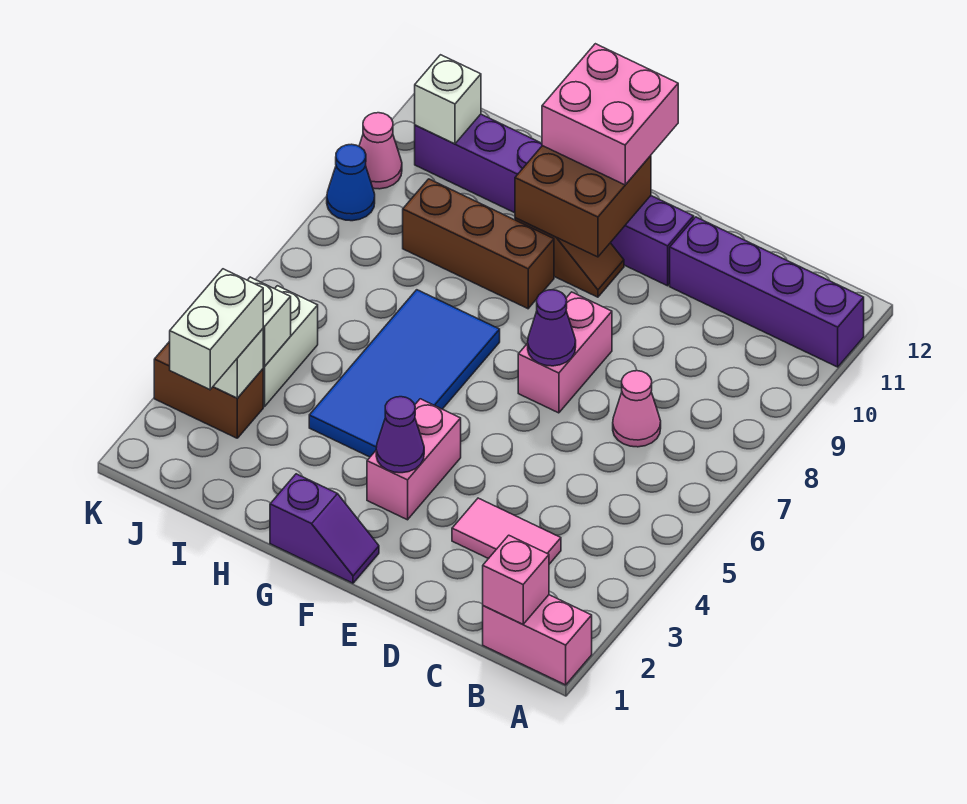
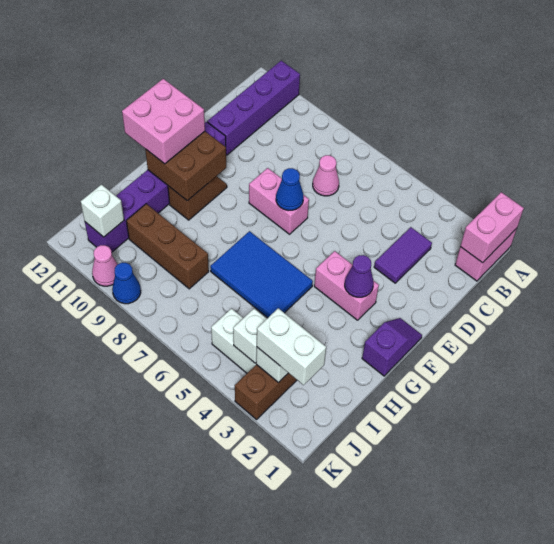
pink brick B1 level 2 -> pink brick A1:B1 level 2
pink tile C3:D3 level 1 -> purple tile C3:D3 level 1
purple cone E7 level 2 -> blue cone E7 level 2
blue tile G4:H7 level 1 -> blue tile G5:H7 level 1
brown brick G9:I9 level 1 -> brown brick I8:I10 level 1

